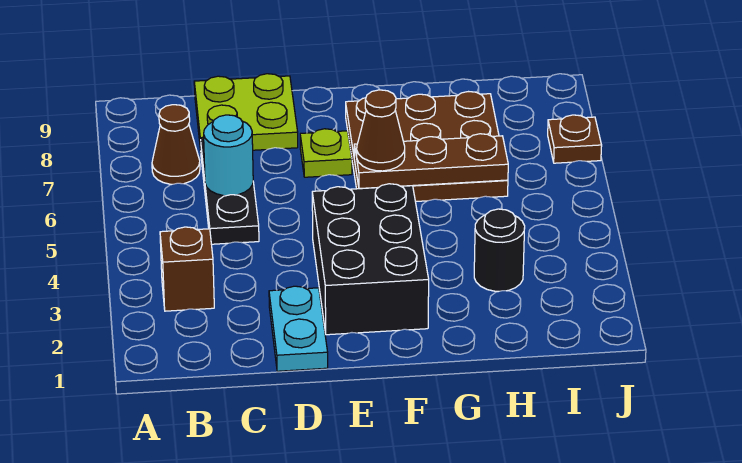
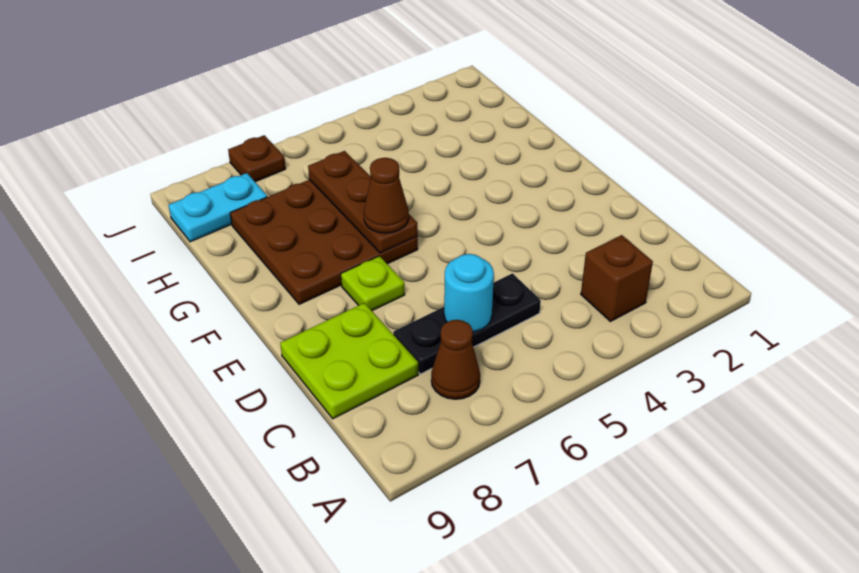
cyan plate D1:D2 level 1 -> cyan plate I8:I9 level 1
black brick E2:F4 level 1 -> none
black round brick H3 level 1 -> none

